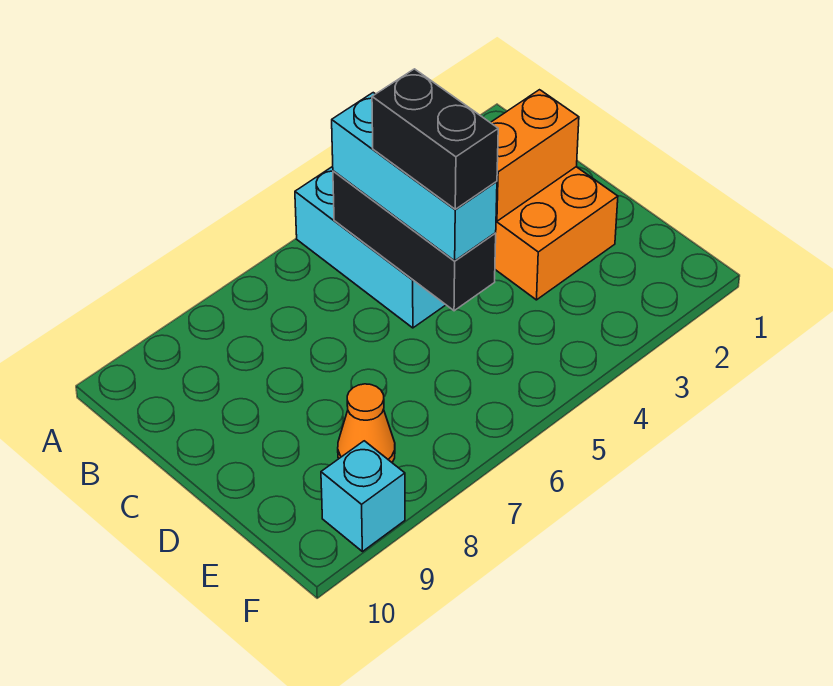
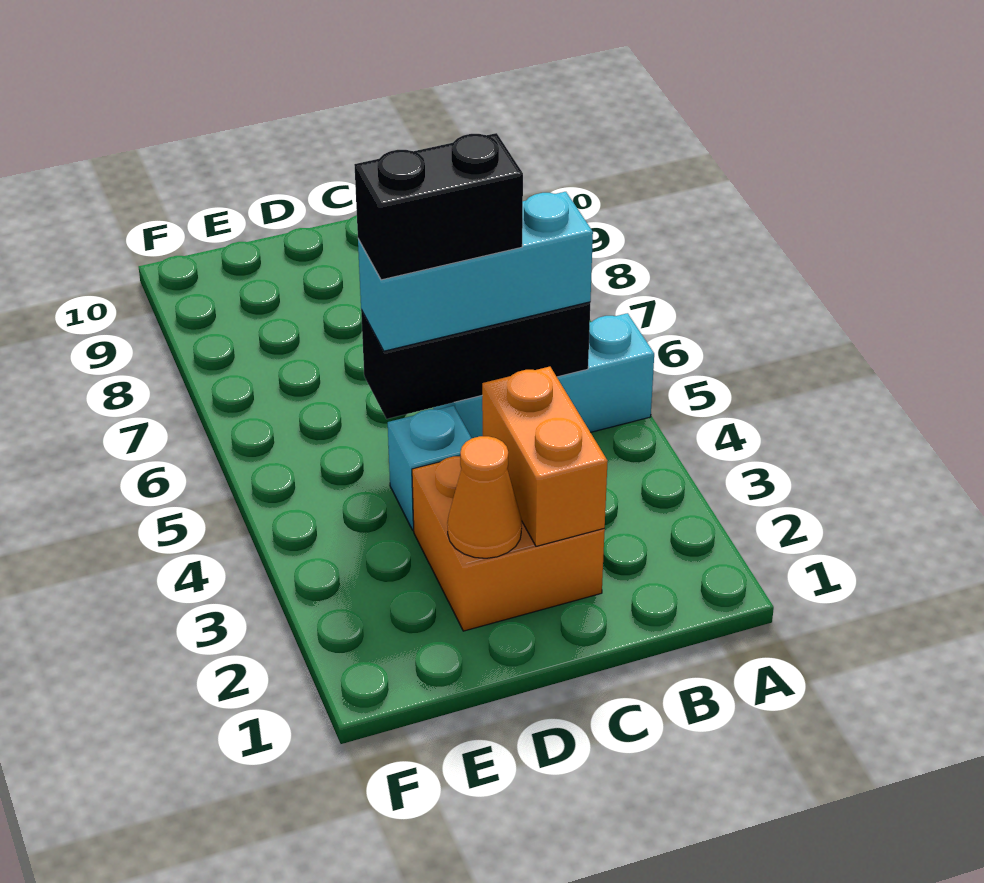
orange cone E8 level 1 -> orange cone D2 level 2
cyan brick F9 level 1 -> cyan brick D4 level 1

